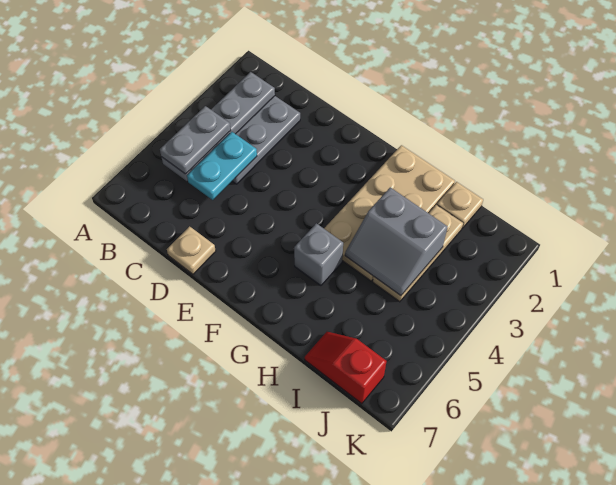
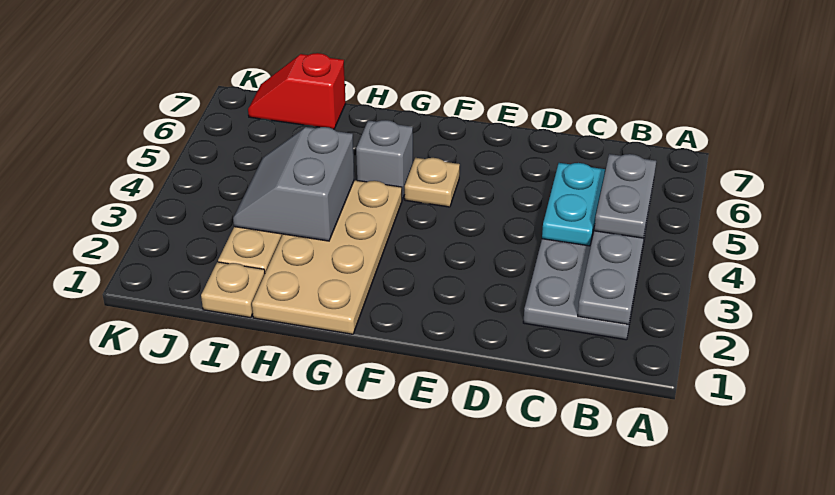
tan plate D7 level 1 -> tan plate F5 level 1
grey slope H3:I4 level 2 top 3 -> grey slope H3:I4 level 2 top H
red slope I7:J7 level 1 top J -> red slope I7:J7 level 1 top I

